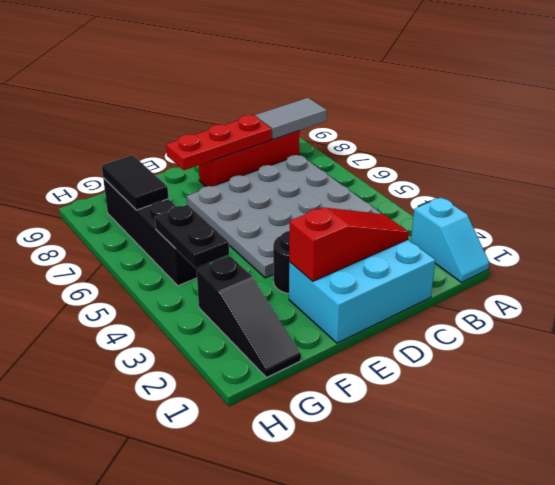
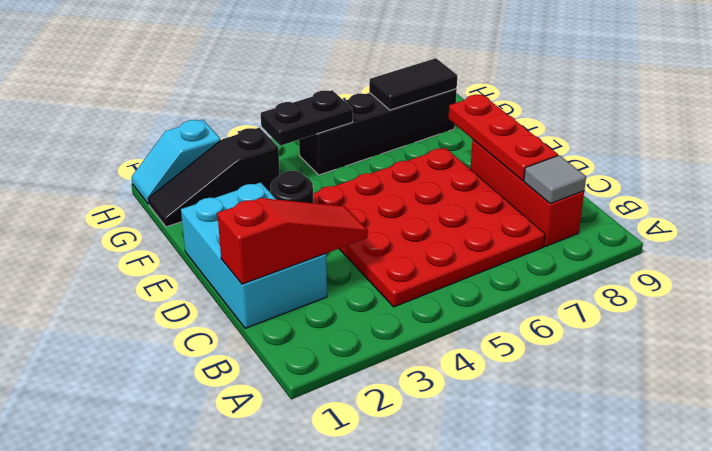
cyan slope A1:A2 level 1 top 2 -> cyan slope H1:H2 level 1 top 2
grey tile A8:B8 level 2 -> grey tile B8 level 2
grey plate B4:E7 level 1 -> red plate B4:E7 level 1
red slope C2:E2 level 2 top E -> red slope C1:C3 level 2 top 1

